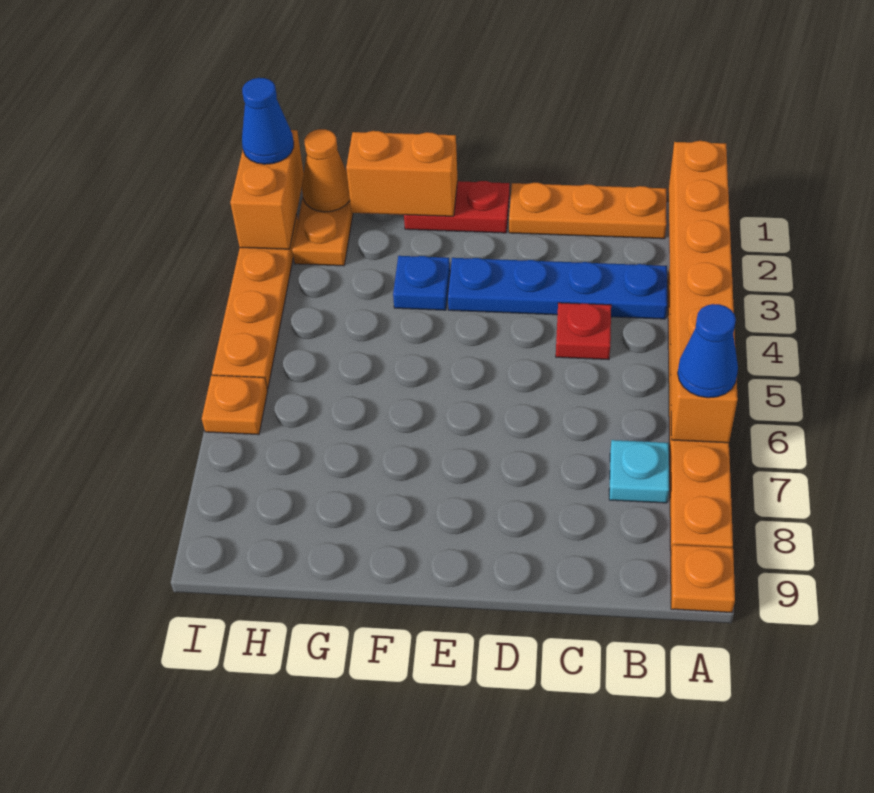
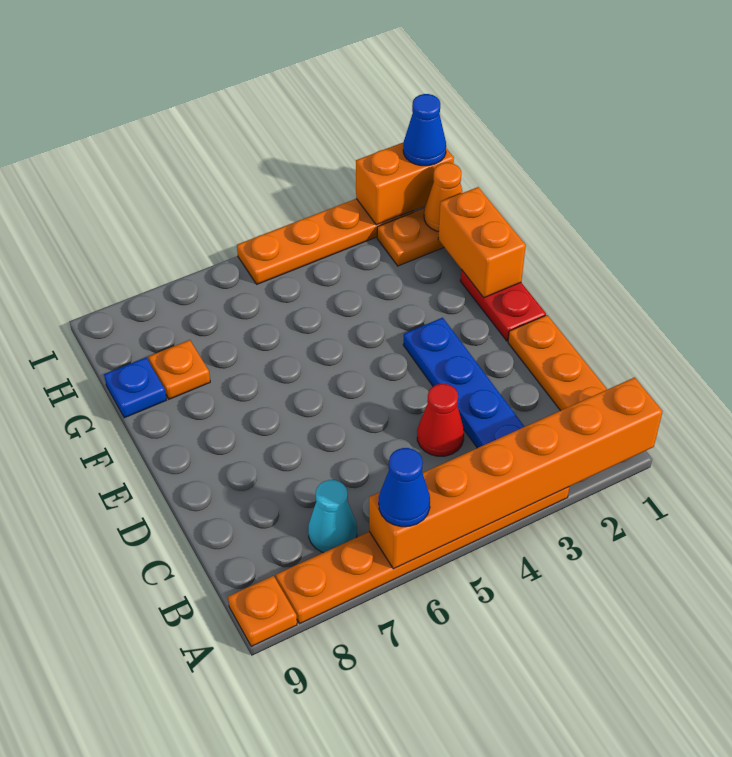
cyan plate B7 level 1 -> cyan cone B7 level 1
red plate C4 level 1 -> red cone C4 level 1
blue plate F3 level 1 -> blue plate G9 level 1
orange plate I6 level 1 -> orange plate G8 level 1

